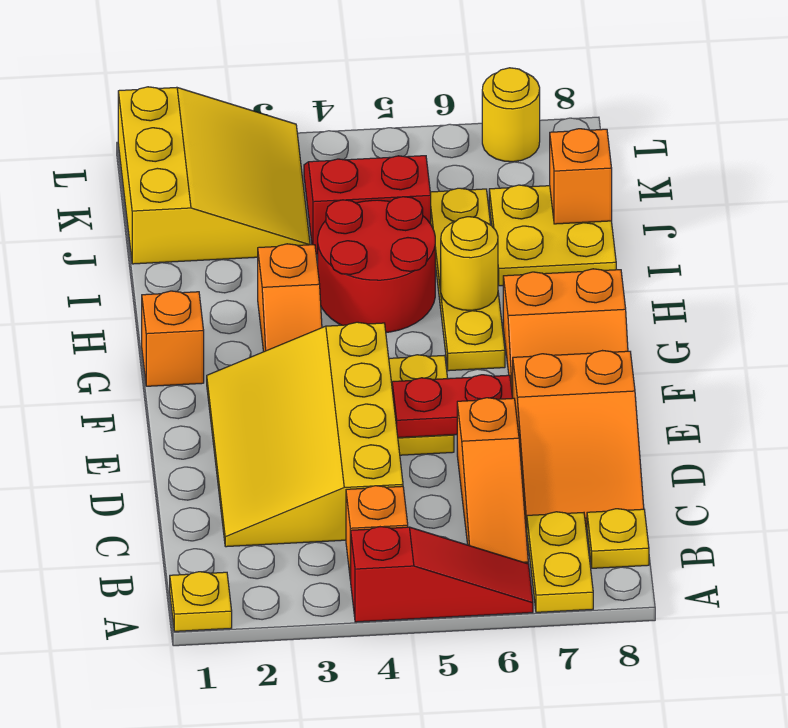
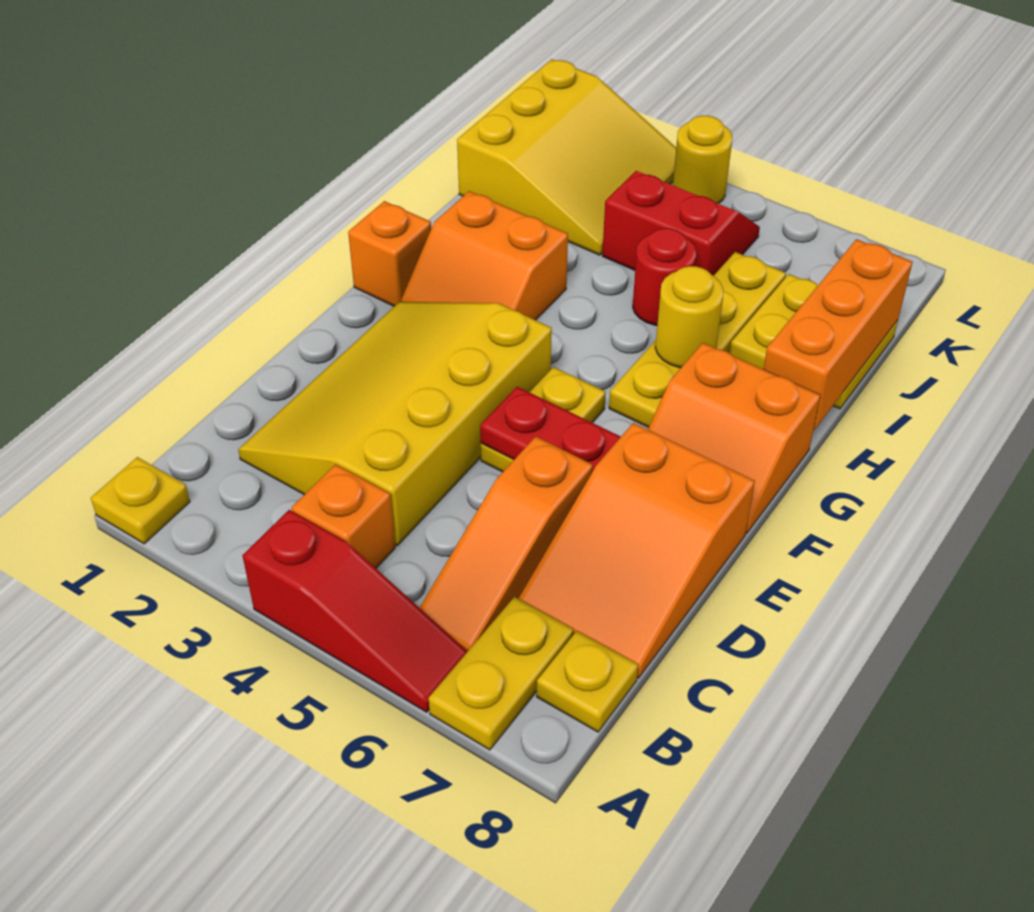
orange slope G3:H3 level 1 top H -> orange slope G2:H3 level 1 top H
red round brick H4:I5 level 1 -> red round brick I5 level 1
orange brick J8 level 2 -> orange brick H8:J8 level 2
yellow round brick L7 level 1 -> yellow round brick L4 level 1

